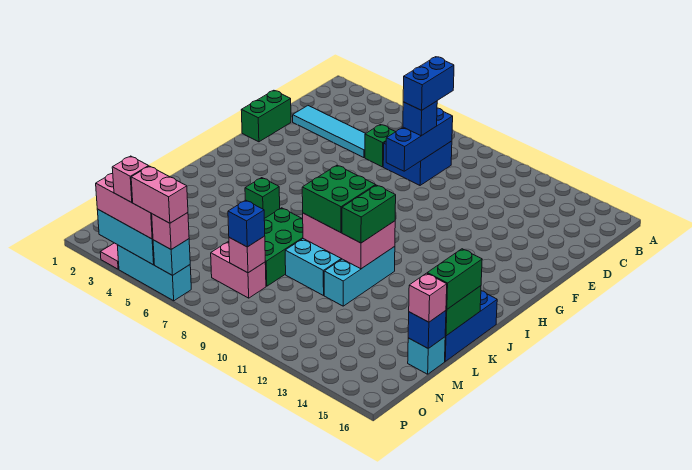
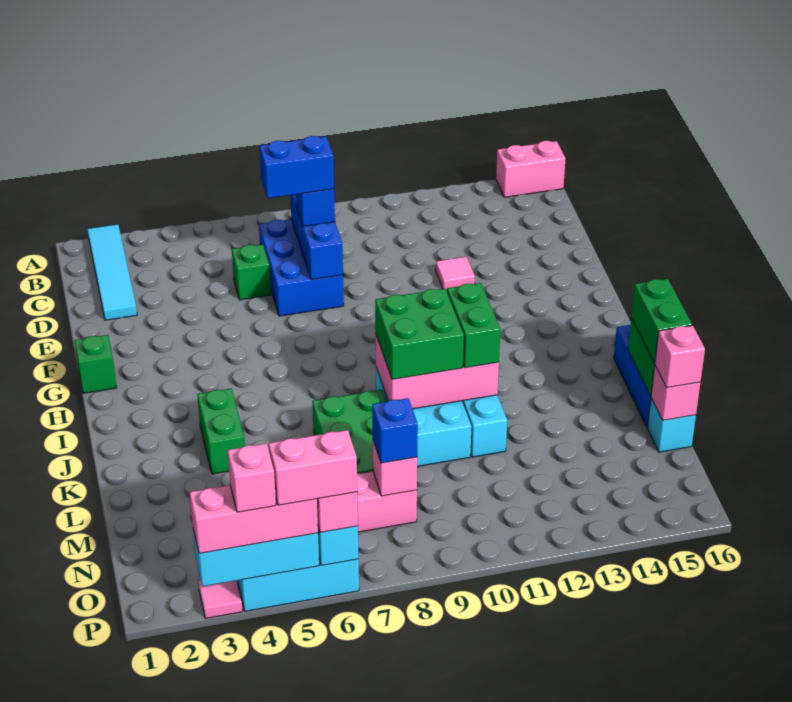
none -> pink brick A15:A16 level 1
blue brick C7:D8 level 1 -> blue brick C7:E8 level 1
blue brick C8:D8 level 4 -> blue brick D7:D8 level 4
cyan tile D2:D5 level 1 -> cyan tile A2:D2 level 1
green brick E1:F1 level 1 -> green brick J4:K4 level 1
none -> pink tile E12 level 1
green brick J5 level 1 -> green brick G1 level 1
blue brick M16 level 2 -> pink brick M16 level 2

